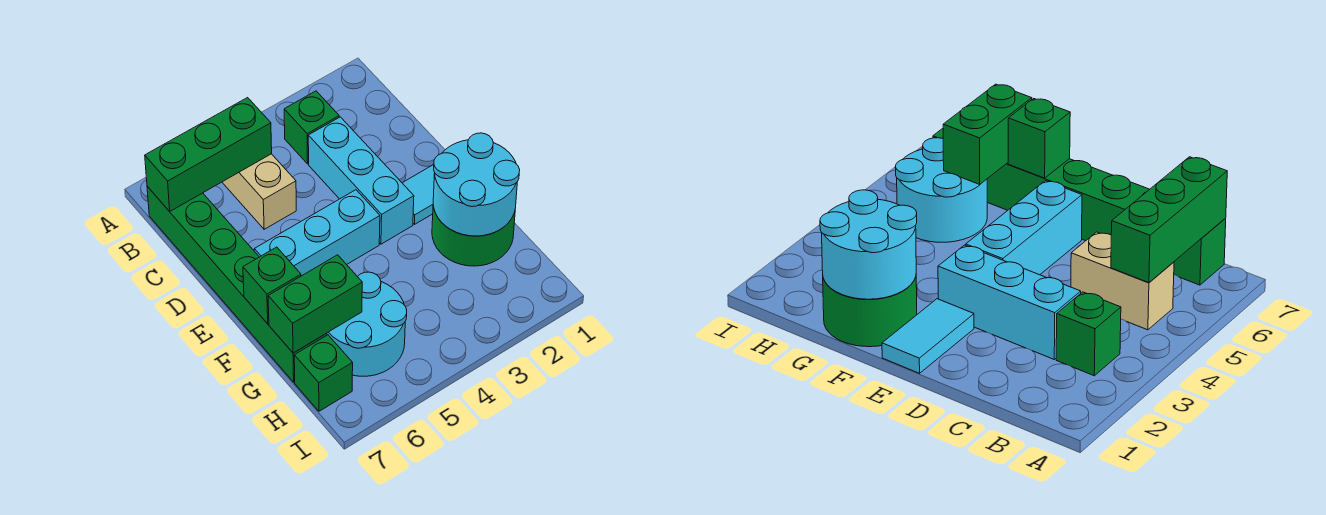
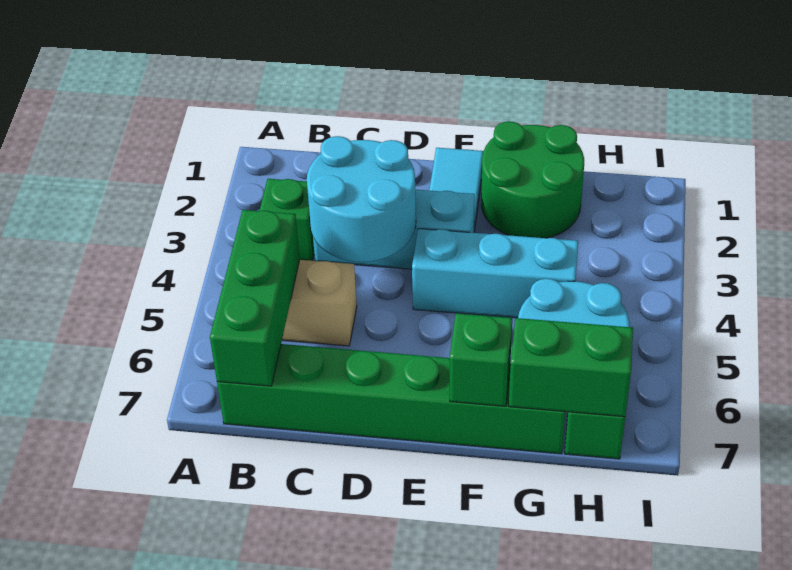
cyan brick E4:E6 level 1 -> cyan brick E4:G4 level 1
cyan round brick F1:G2 level 2 -> cyan round brick C3:D4 level 2
green brick G6:G7 level 2 -> green brick G7:H7 level 2

